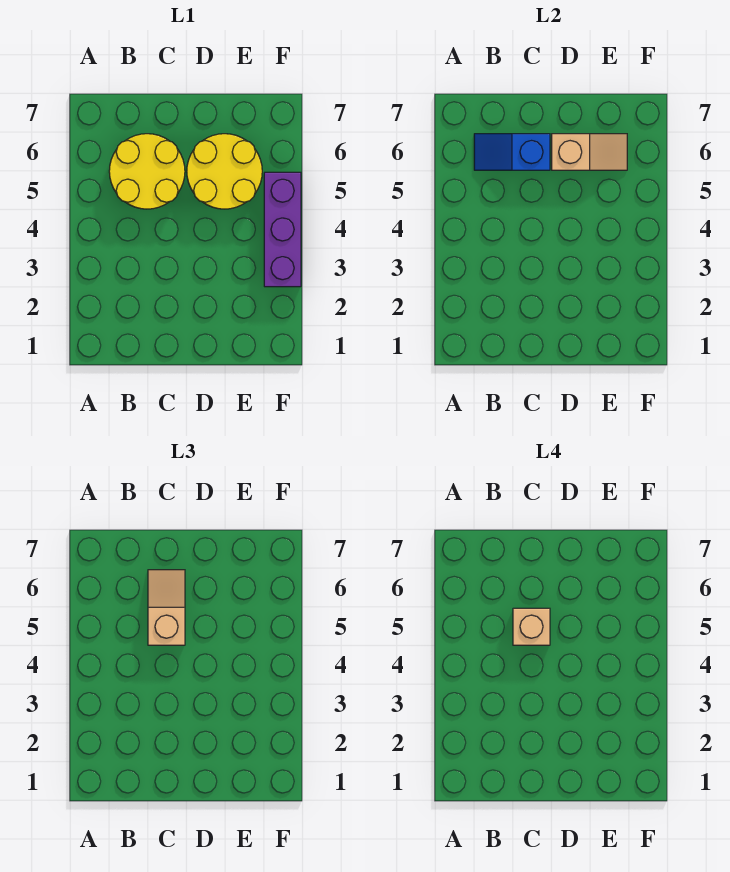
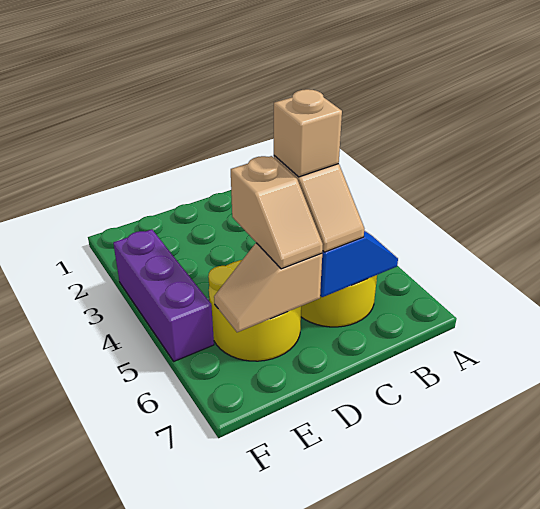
none -> tan slope D5:D6 level 3 top 5

